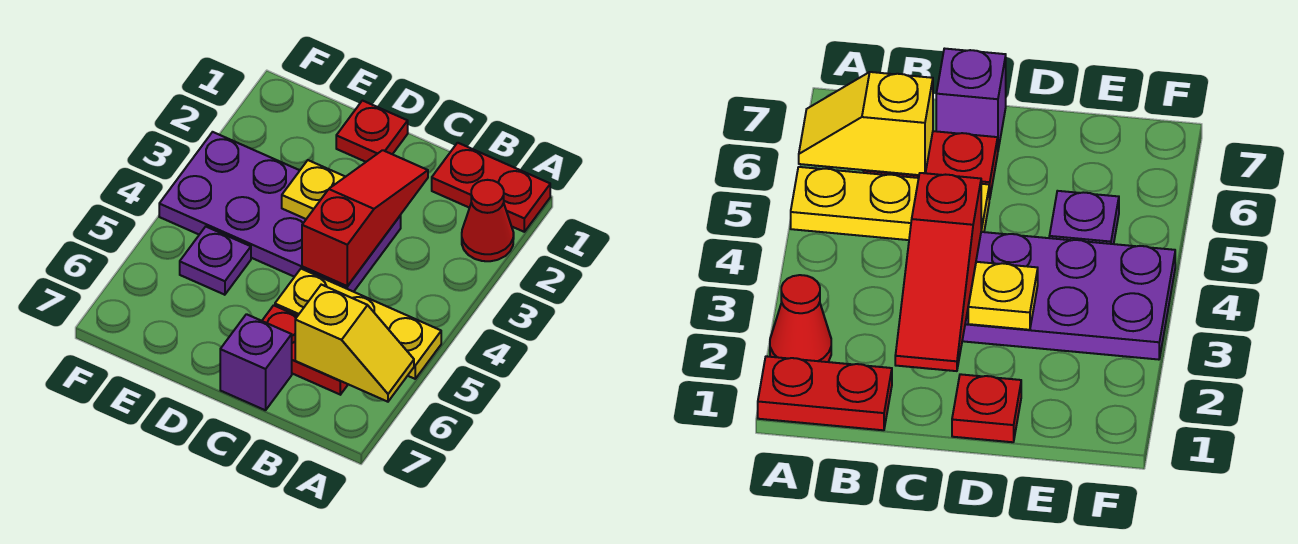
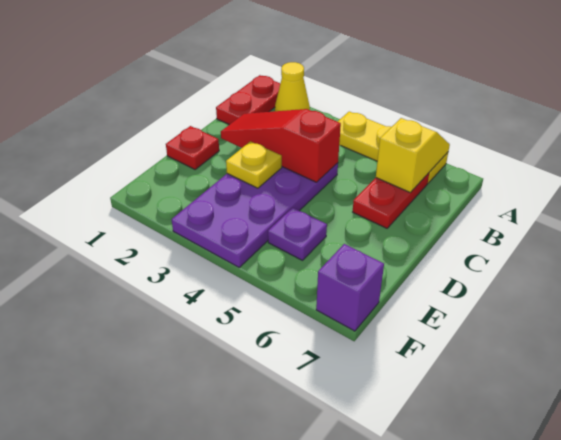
red cone A2 level 1 -> yellow cone A2 level 1
yellow plate A5:C5 level 1 -> yellow plate A4:A6 level 1
purple brick C7 level 1 -> purple brick F7 level 1

